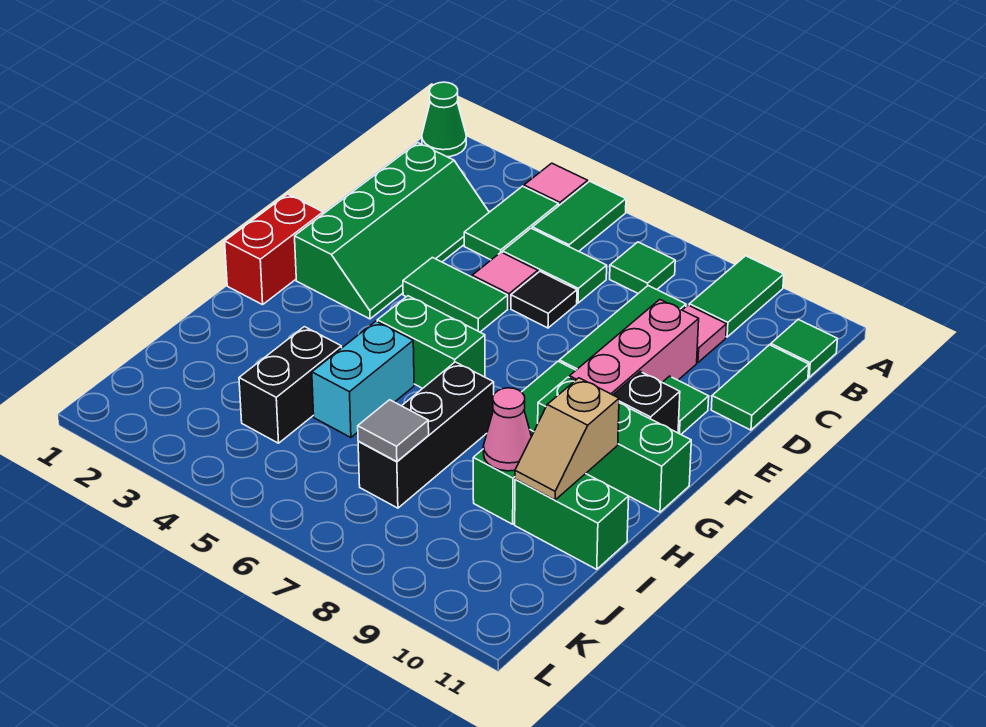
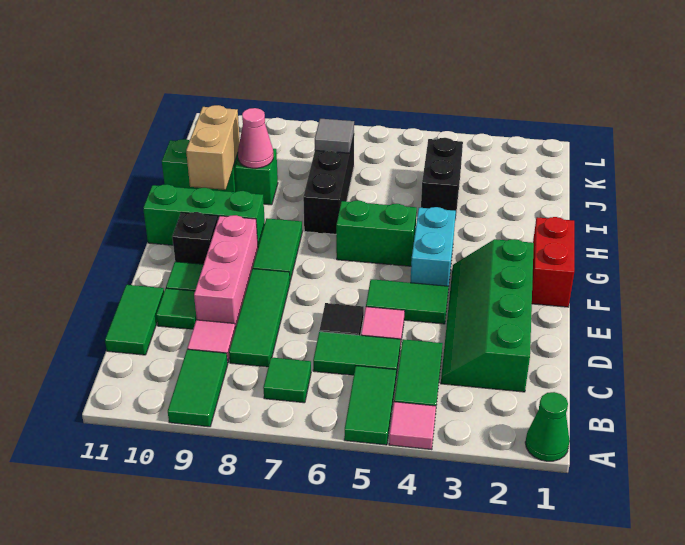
green tile B11 level 1 -> green tile D10 level 1
cyan brick H5:I5 level 1 -> cyan brick F4:G4 level 1
tan slope H10:I10 level 2 top H -> tan brick H10:I10 level 2

